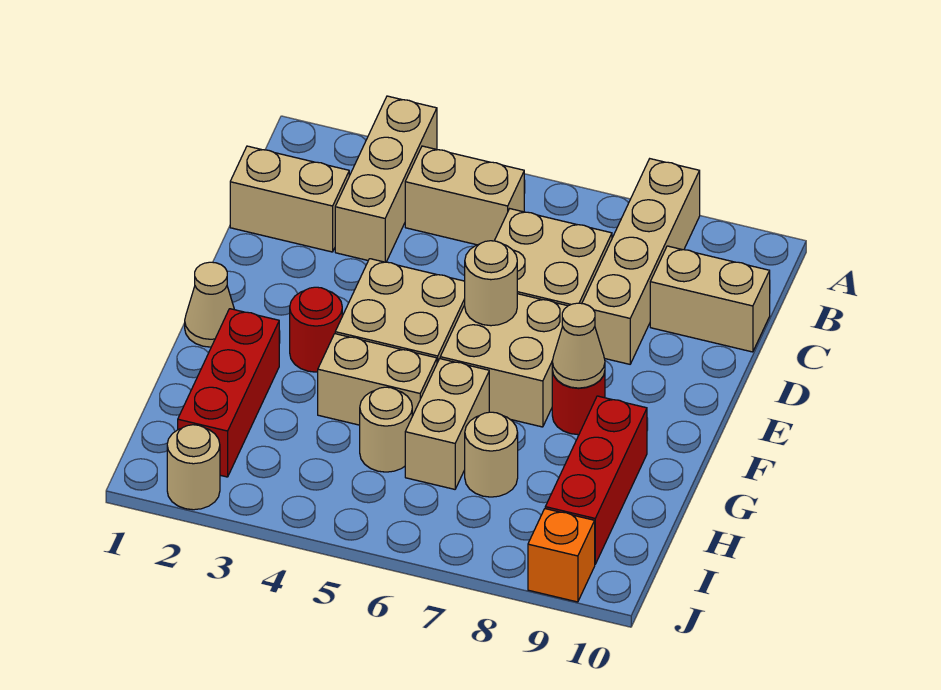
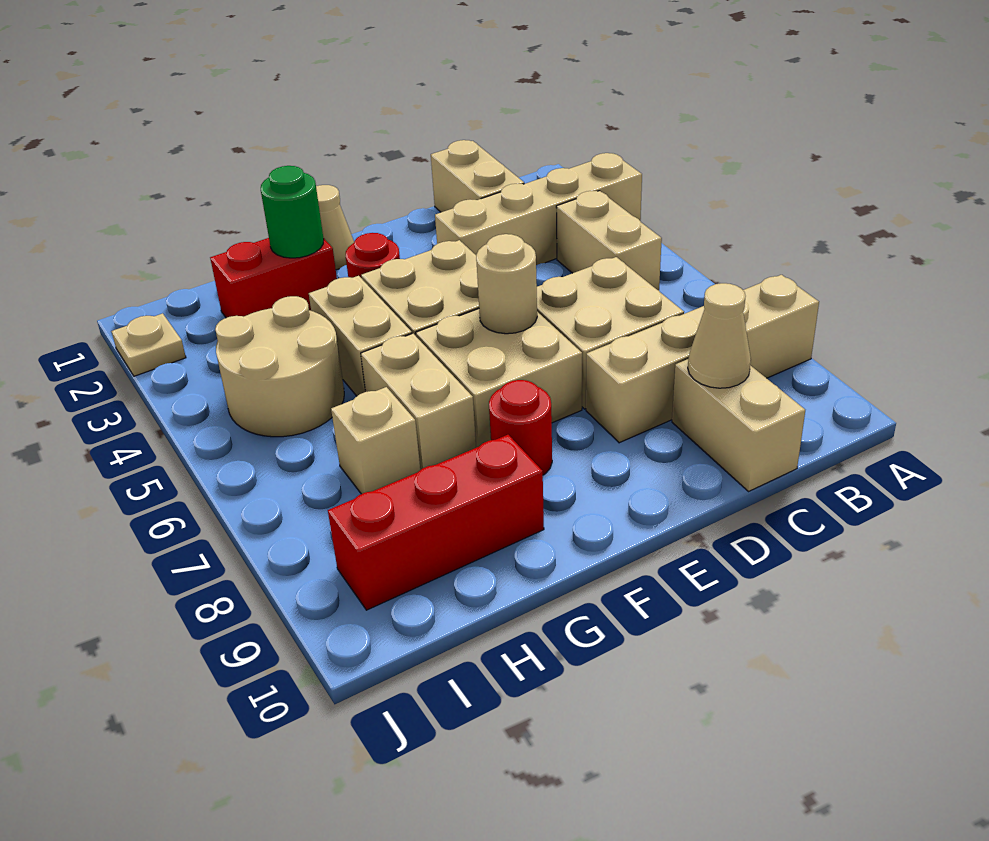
tan brick A3:C3 level 1 -> tan brick A3:D3 level 1
tan cone F8 level 2 -> tan cone C9 level 2
red brick G2:I2 level 1 -> red brick G2:H2 level 1
none -> green round brick G2 level 2
tan brick G6:H6 level 1 -> tan brick G6:G7 level 1
tan round brick H5 level 1 -> tan round brick H4:I5 level 1
tan round brick H7 level 1 -> tan brick H7 level 1
tan round brick J2 level 1 -> tan plate J2 level 1
orange brick J9 level 1 -> none

